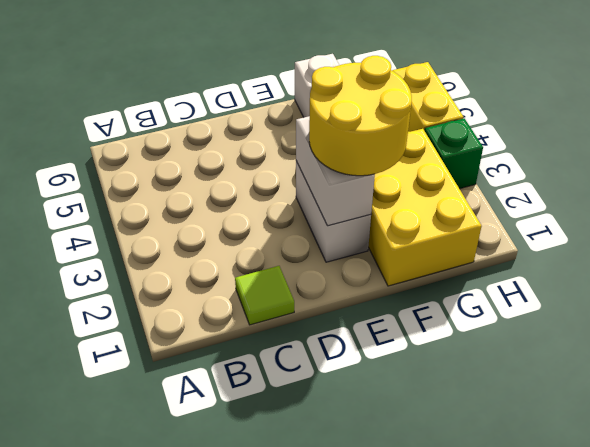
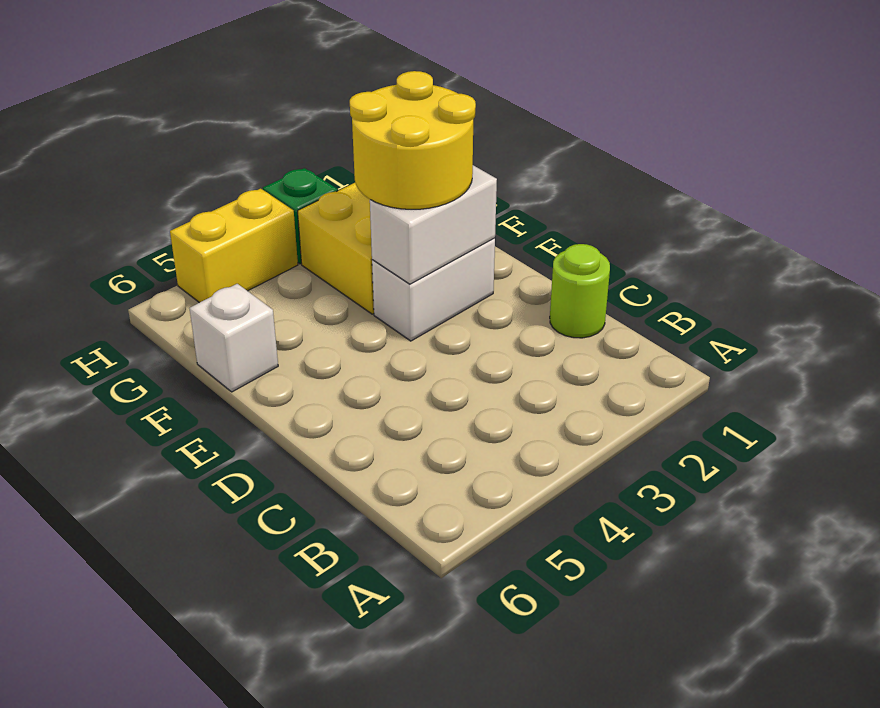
lime tile C1 level 1 -> lime round brick C1 level 1

